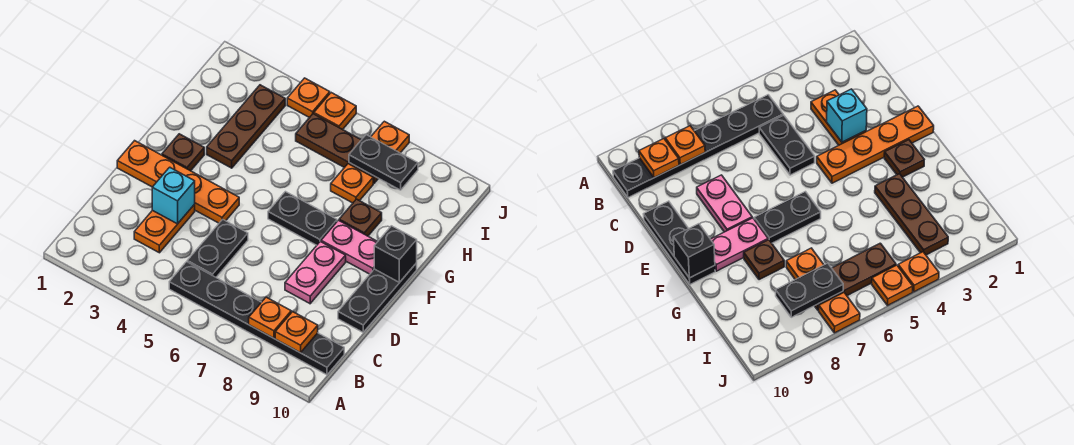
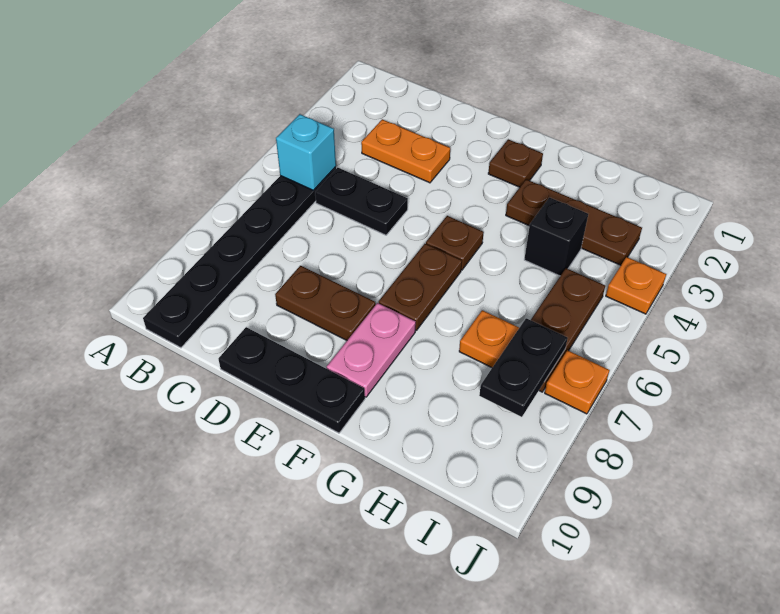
orange plate B8 level 2 -> none
orange plate B9 level 2 -> none
cyan brick D3 level 2 -> cyan brick B5 level 2
pink plate D8:E8 level 1 -> brown plate D8:E8 level 1
orange plate E1:E4 level 1 -> none
black plate F6:F7 level 1 -> brown plate F6:F7 level 1
black brick F10 level 2 -> black brick H4 level 1
brown plate G8 level 1 -> brown plate F5 level 1
orange plate J5 level 1 -> none

